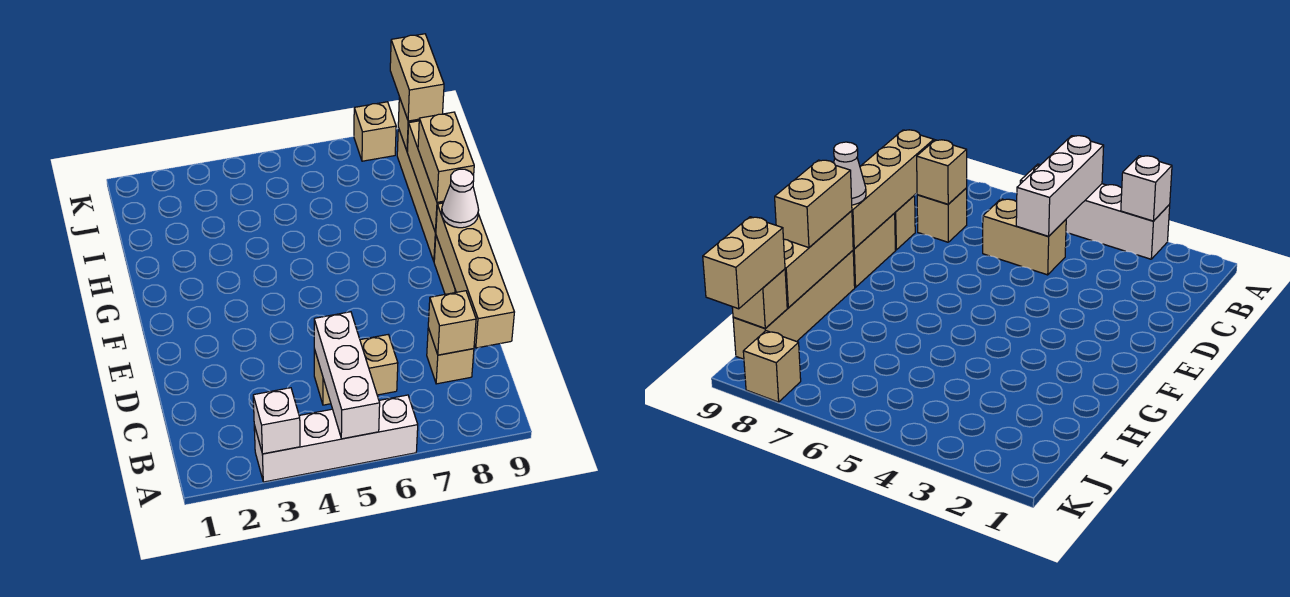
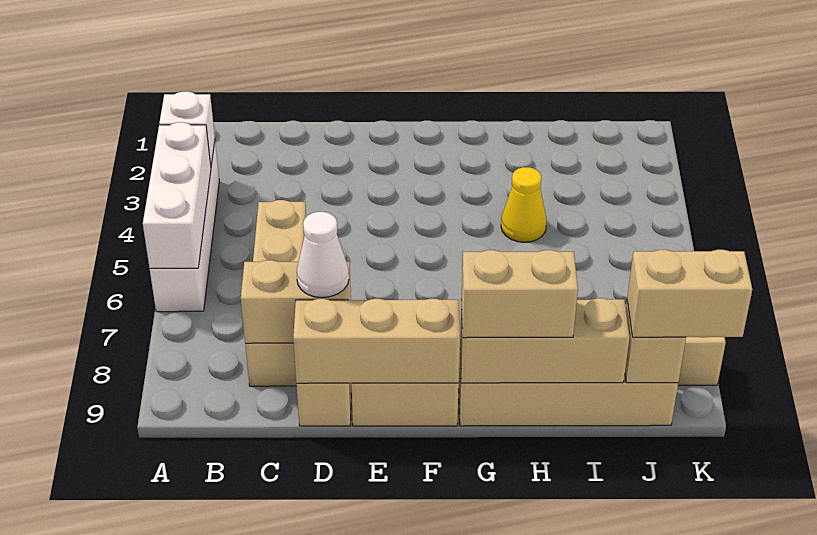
white brick A5:C5 level 2 -> white brick A4:A6 level 2
tan brick C8 level 2 -> tan brick C8:D8 level 2
tan brick C9:F9 level 2 -> tan brick D9:F9 level 2
white cone F9 level 3 -> white cone D8 level 3
none -> yellow cone H4 level 1

